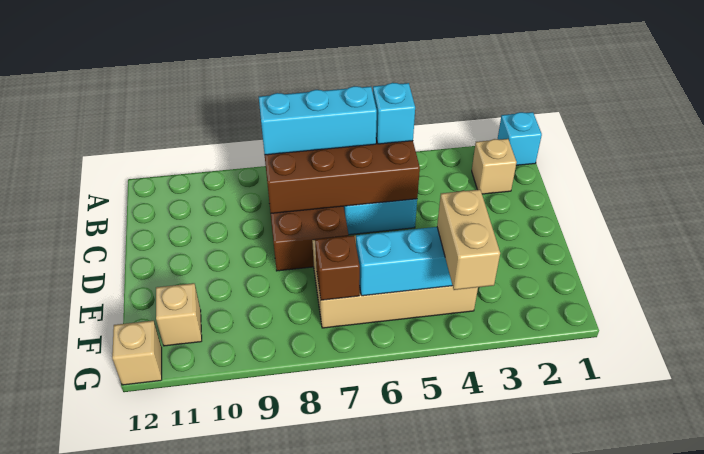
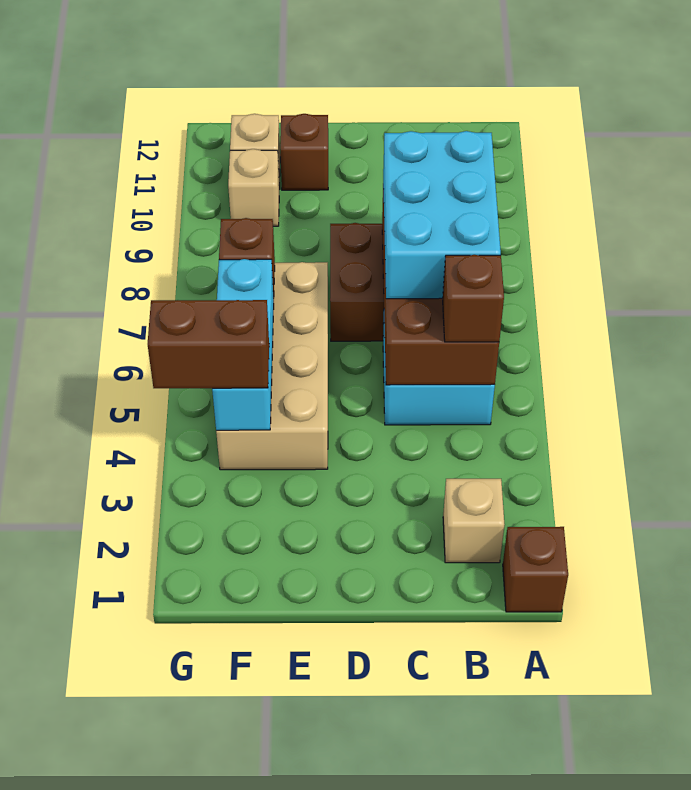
cyan brick A1 level 1 -> brown brick A1 level 1
cyan brick B5 level 3 -> brown brick B5 level 3
cyan brick B6:B8 level 3 -> cyan brick B6:C8 level 3
none -> brown brick E11 level 1
tan brick F4:G4 level 3 -> brown brick F4:G4 level 3
tan brick G12 level 1 -> tan brick F10 level 1

